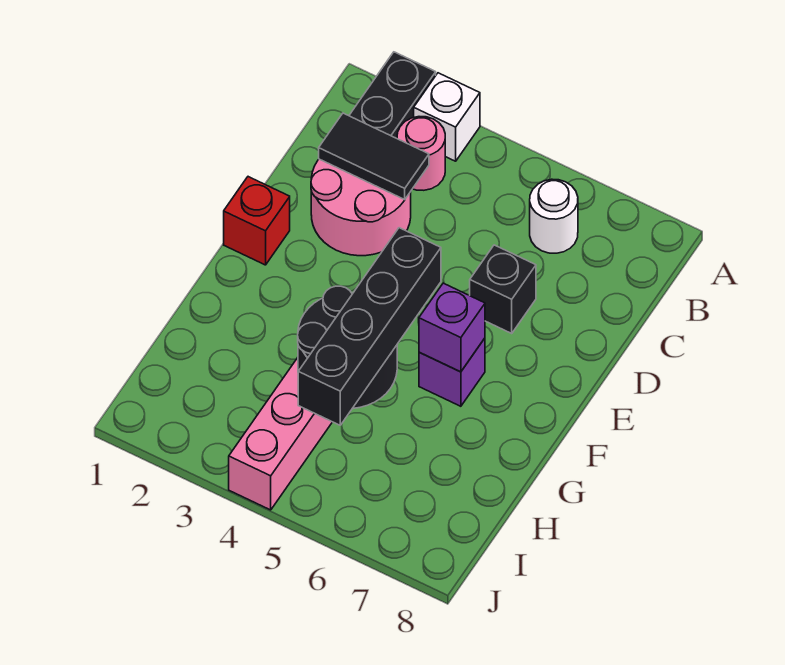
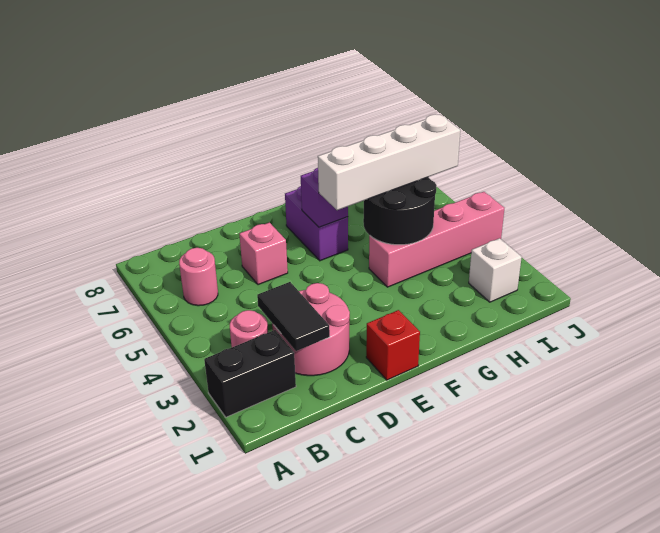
white brick A3 level 1 -> white brick I2 level 1
white round brick B6 level 1 -> pink round brick B6 level 1
black brick D6 level 1 -> pink brick D6 level 1
black brick F5:I5 level 3 -> white brick F5:I5 level 3
purple brick F6 level 1 -> purple brick F6:F7 level 1

